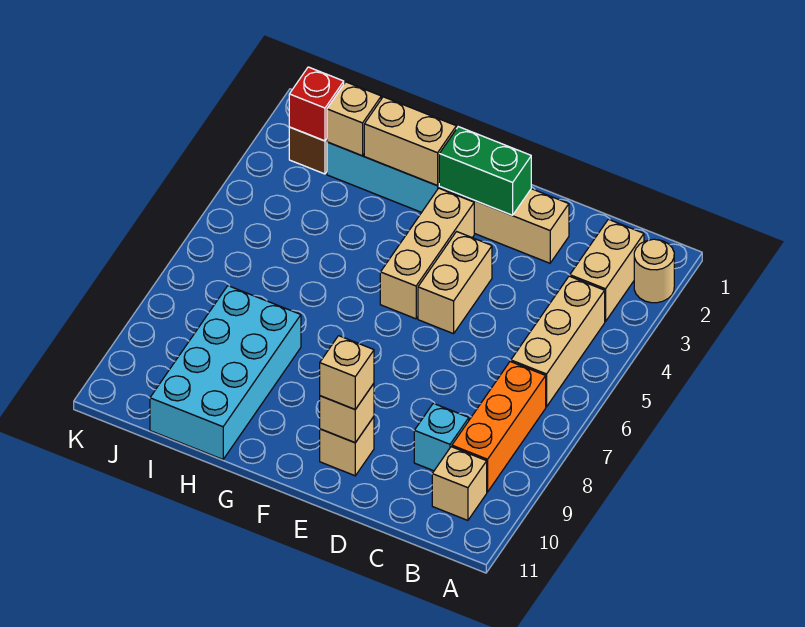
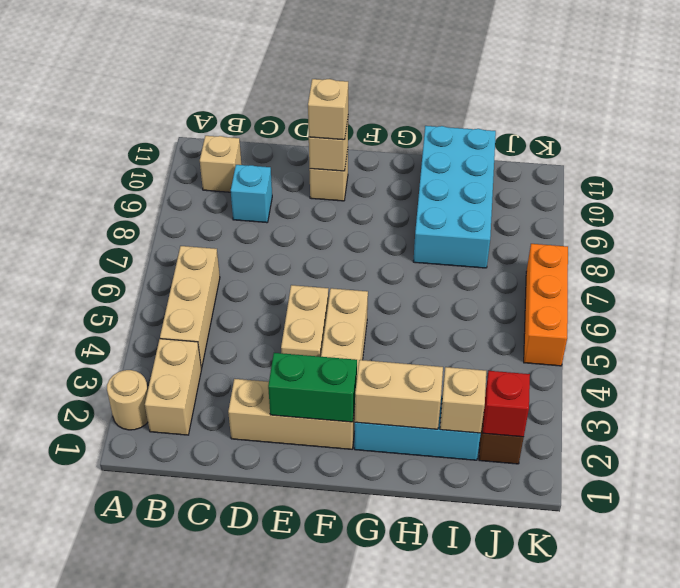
orange brick B7:B9 level 1 -> orange brick K5:K7 level 1

